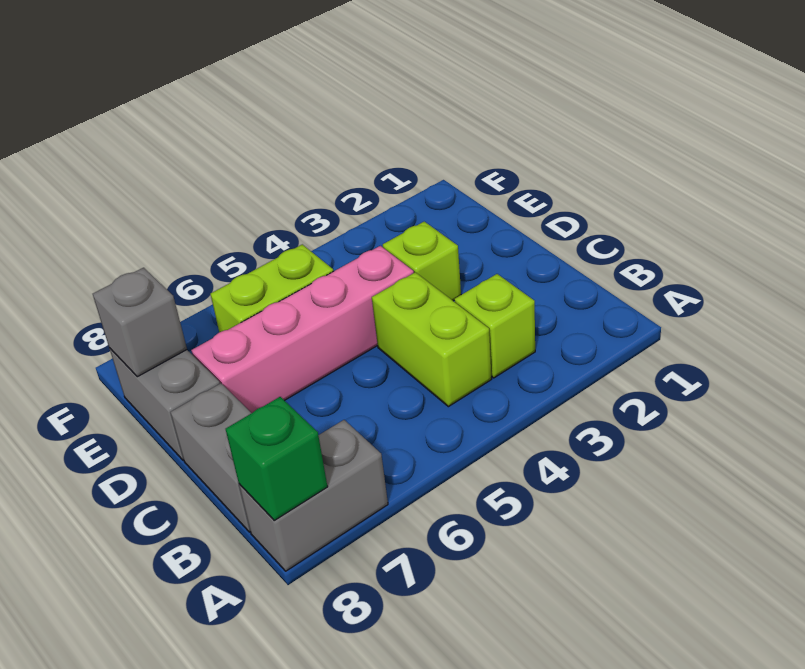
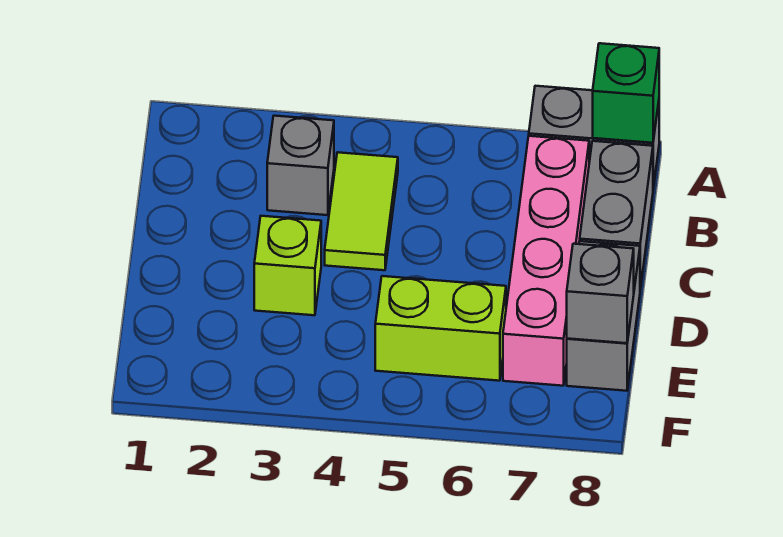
lime brick B3 level 1 -> grey brick B3 level 1
lime brick B4:C4 level 1 -> lime tile B4:C4 level 1
pink brick D4:D7 level 1 -> pink brick B7:E7 level 1

